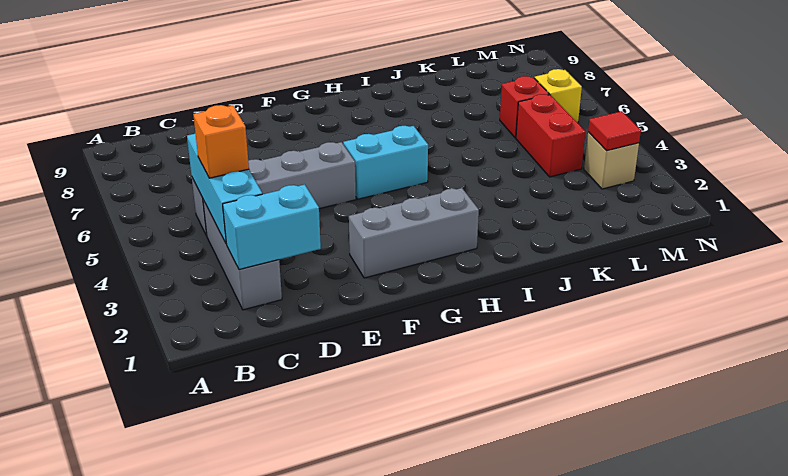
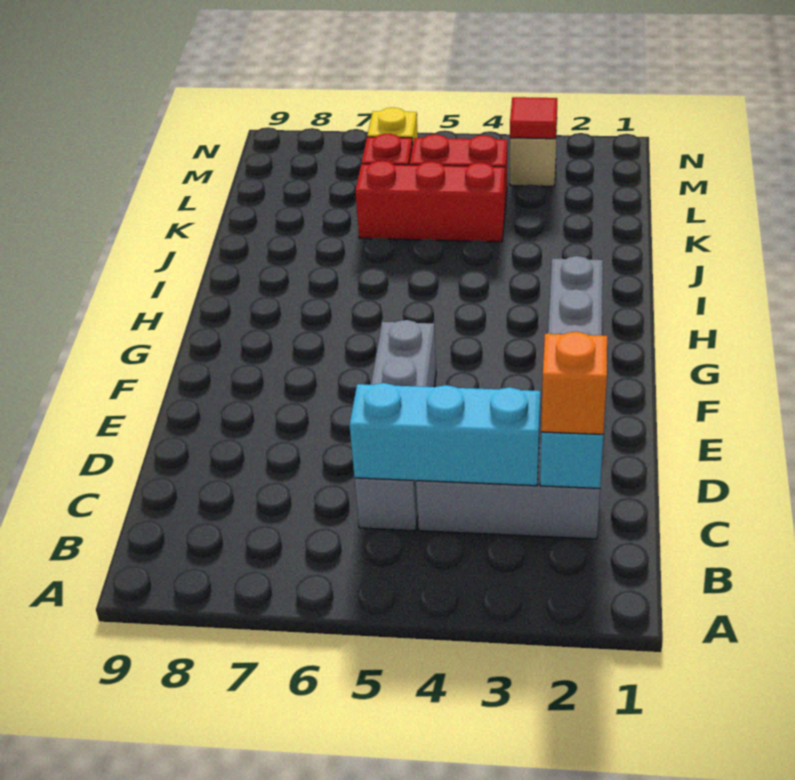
orange brick C4 level 3 -> orange brick C2 level 3
cyan brick G5:H5 level 1 -> none
none -> red brick K4:K6 level 1

